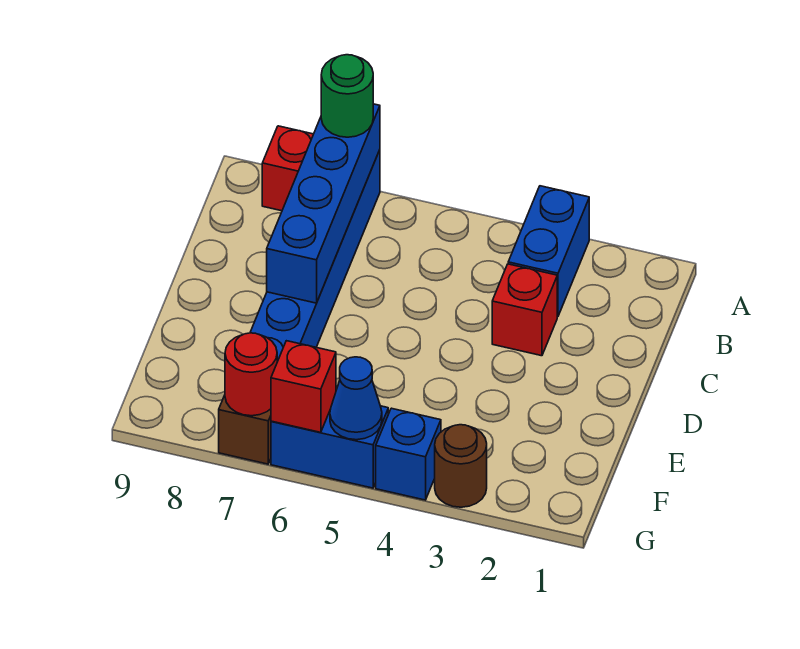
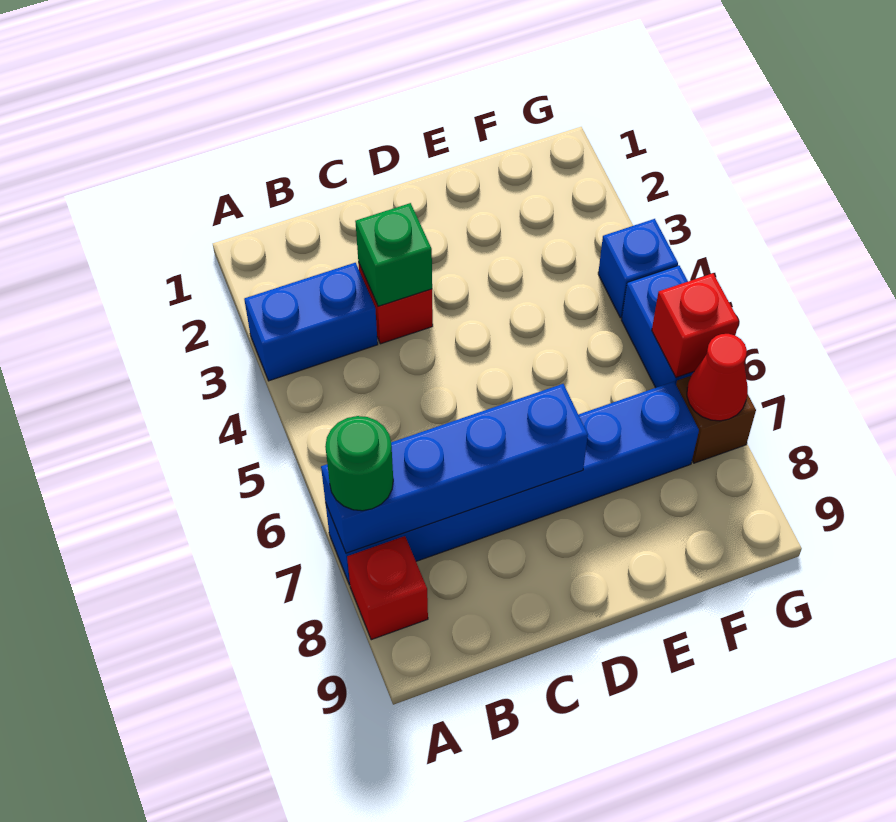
none -> green brick C3 level 2
brown round brick G3 level 1 -> none
blue cone G5 level 2 -> none
red round brick G7 level 2 -> red cone G7 level 2

